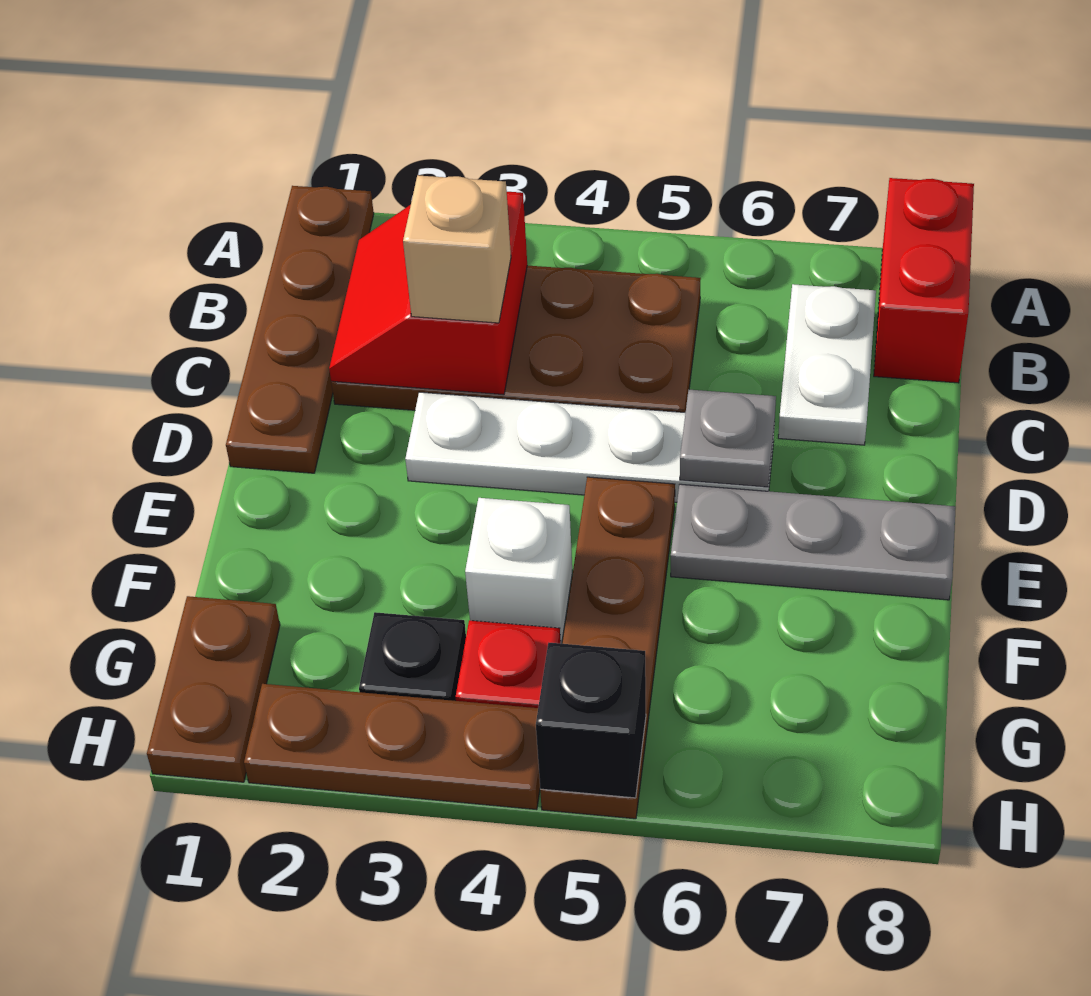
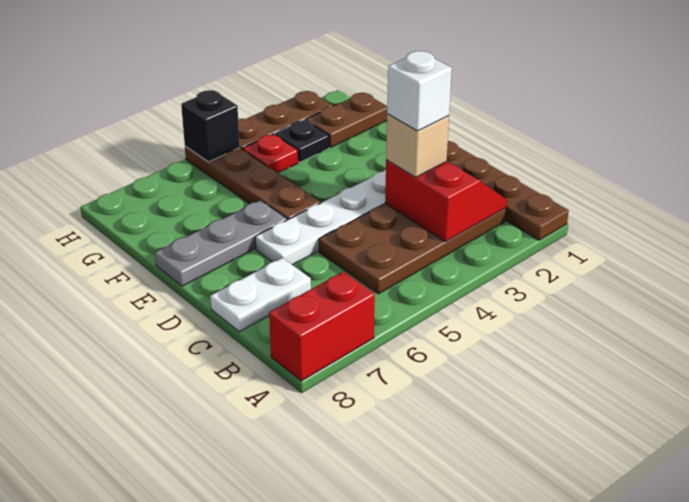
red brick A8:B8 level 1 -> red brick A7:A8 level 1
white plate B7:C7 level 1 -> white plate C7:C8 level 1
grey plate D6 level 2 -> none
white brick F4 level 1 -> white brick C3 level 4
brown plate G1:H1 level 1 -> brown plate G1:G2 level 1

